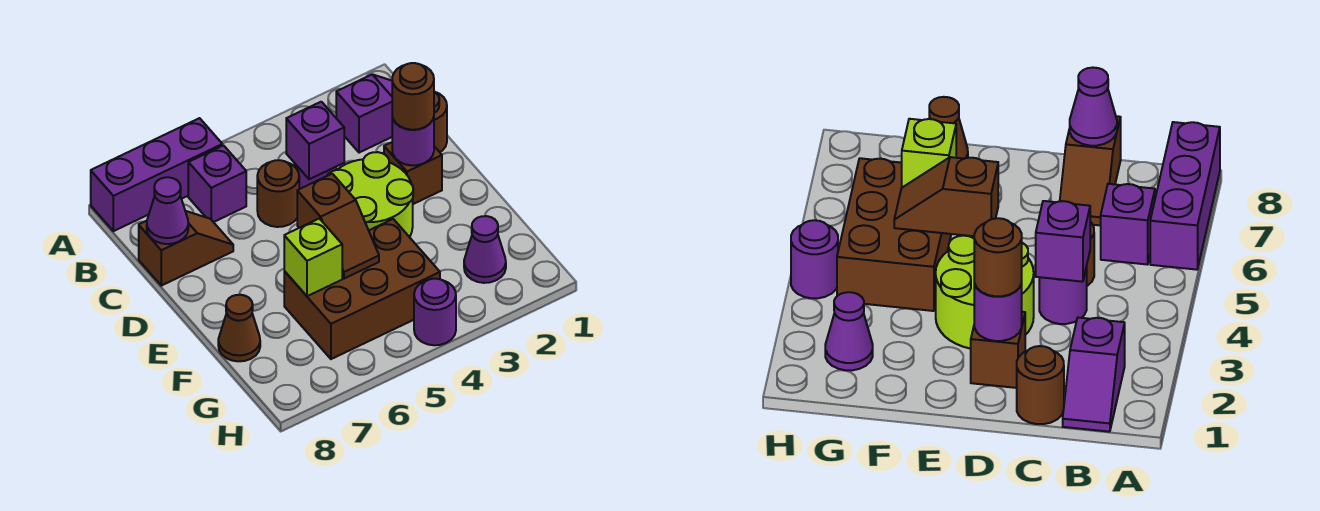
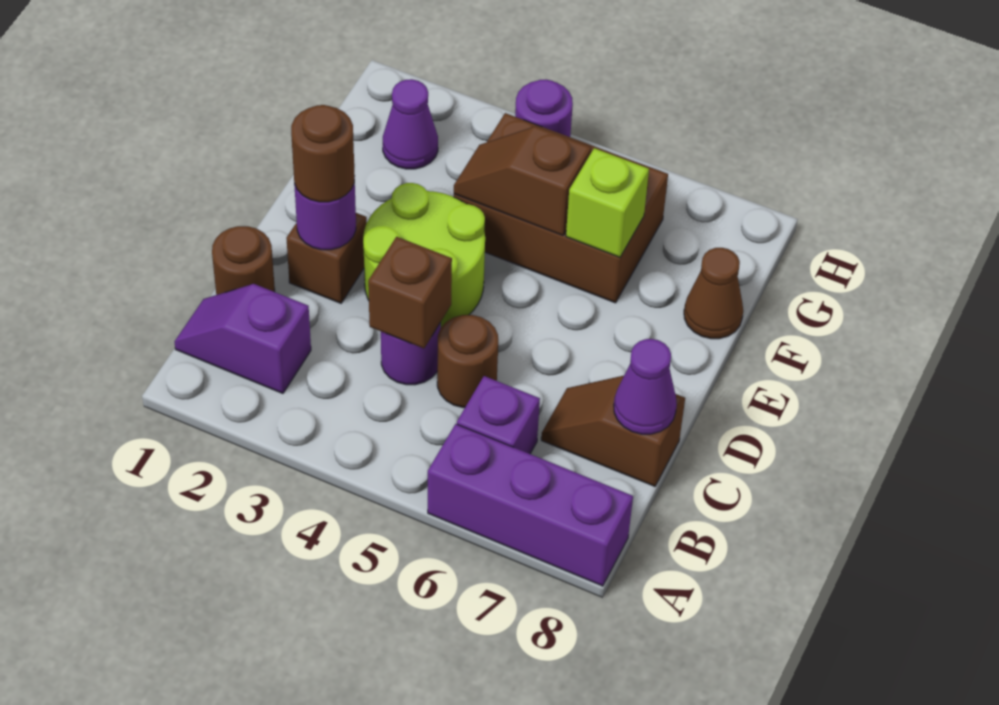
purple brick C4 level 2 -> brown brick C4 level 2
brown slope E5:F5 level 2 top E -> brown slope F4:F5 level 2 top 5

